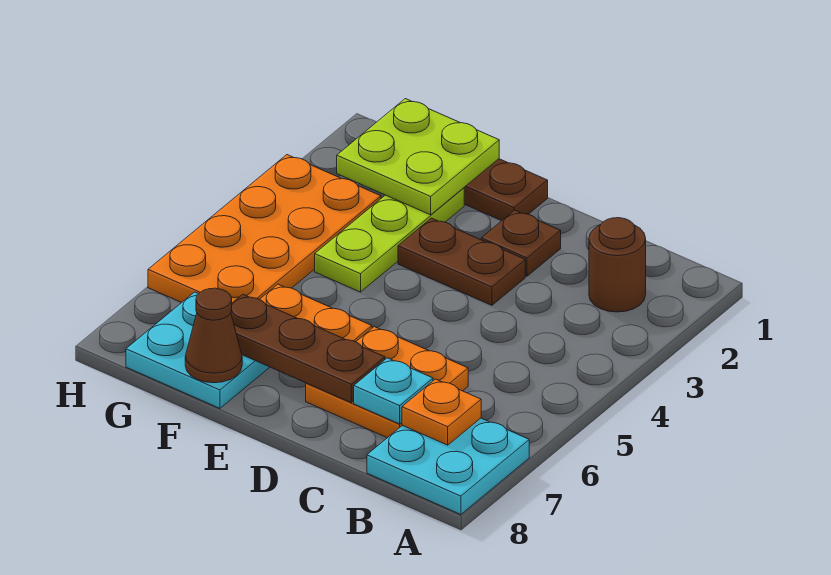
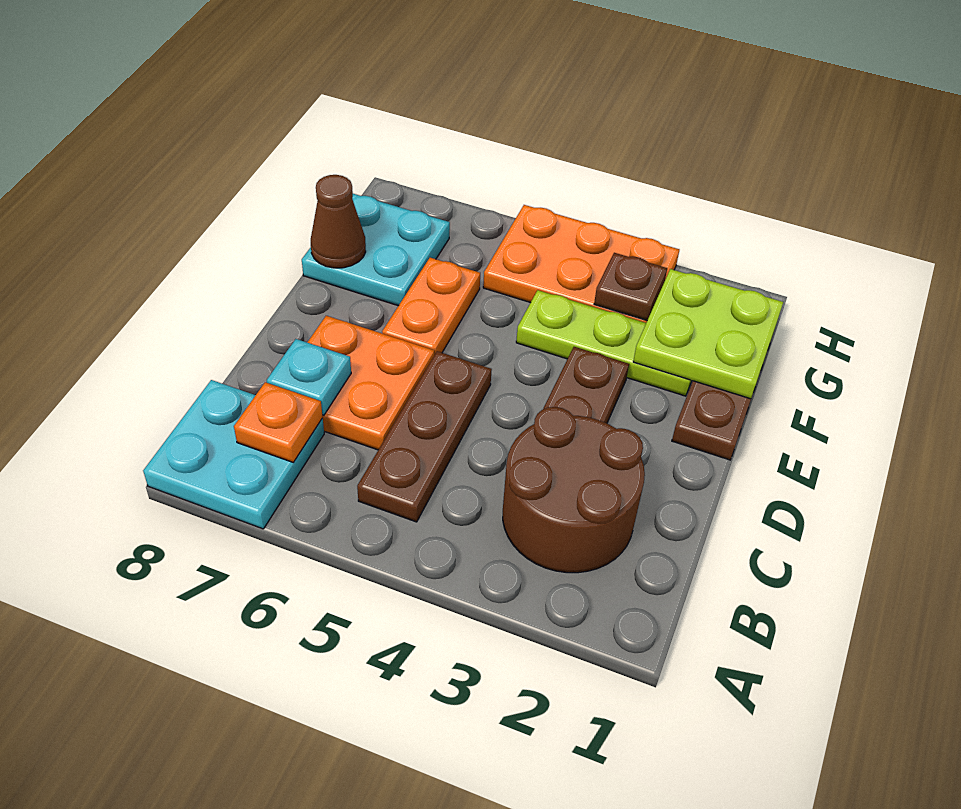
brown round brick B2 level 1 -> brown round brick B2:C3 level 1
brown plate D2 level 1 -> brown plate G3 level 2
brown plate D7:F7 level 2 -> brown plate B5:D5 level 1
orange plate G3:H6 level 1 -> orange plate G3:H5 level 1

